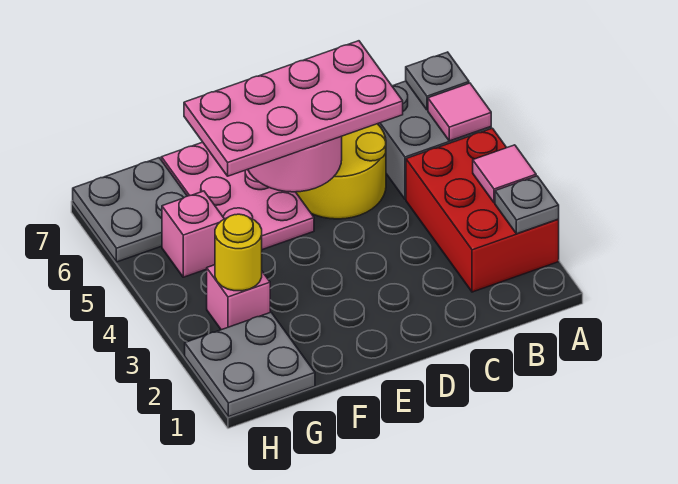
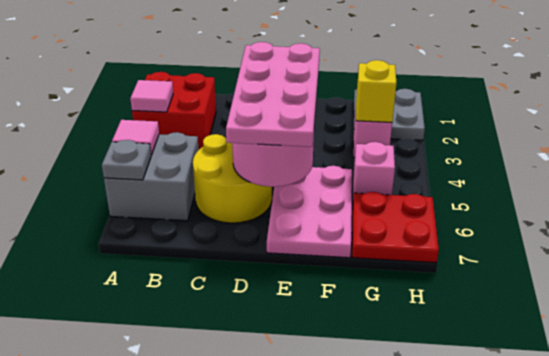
red brick A2:B4 level 1 -> red brick A2:B3 level 1
grey plate A2 level 2 -> none
pink plate C5:F6 level 3 -> pink plate D3:E6 level 3
yellow round brick G3 level 2 -> yellow brick G3 level 2
grey plate G6:H7 level 1 -> red plate G6:H7 level 1

